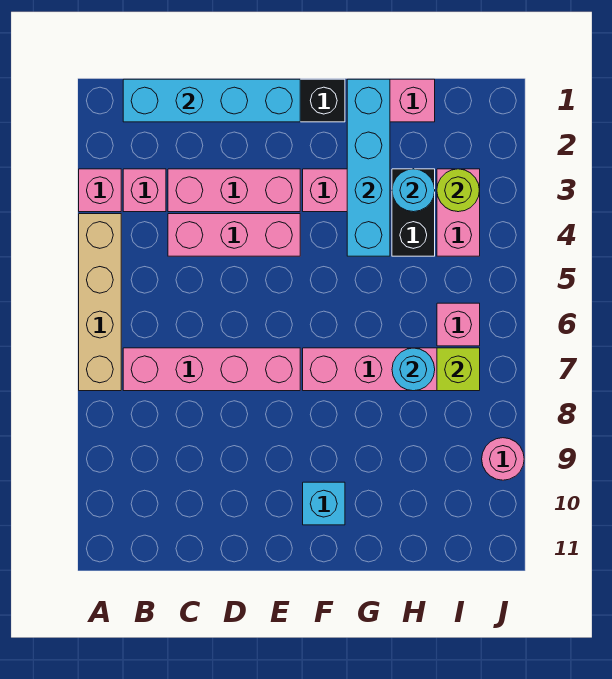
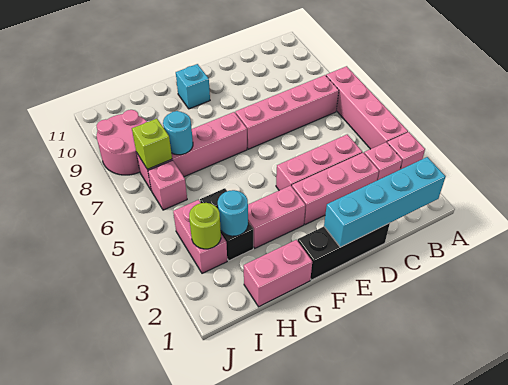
tan brick A4:A7 level 1 -> pink brick A4:A7 level 1
cyan brick G1:G4 level 2 -> none
pink round brick J9 level 1 -> pink round brick I8:J9 level 1

